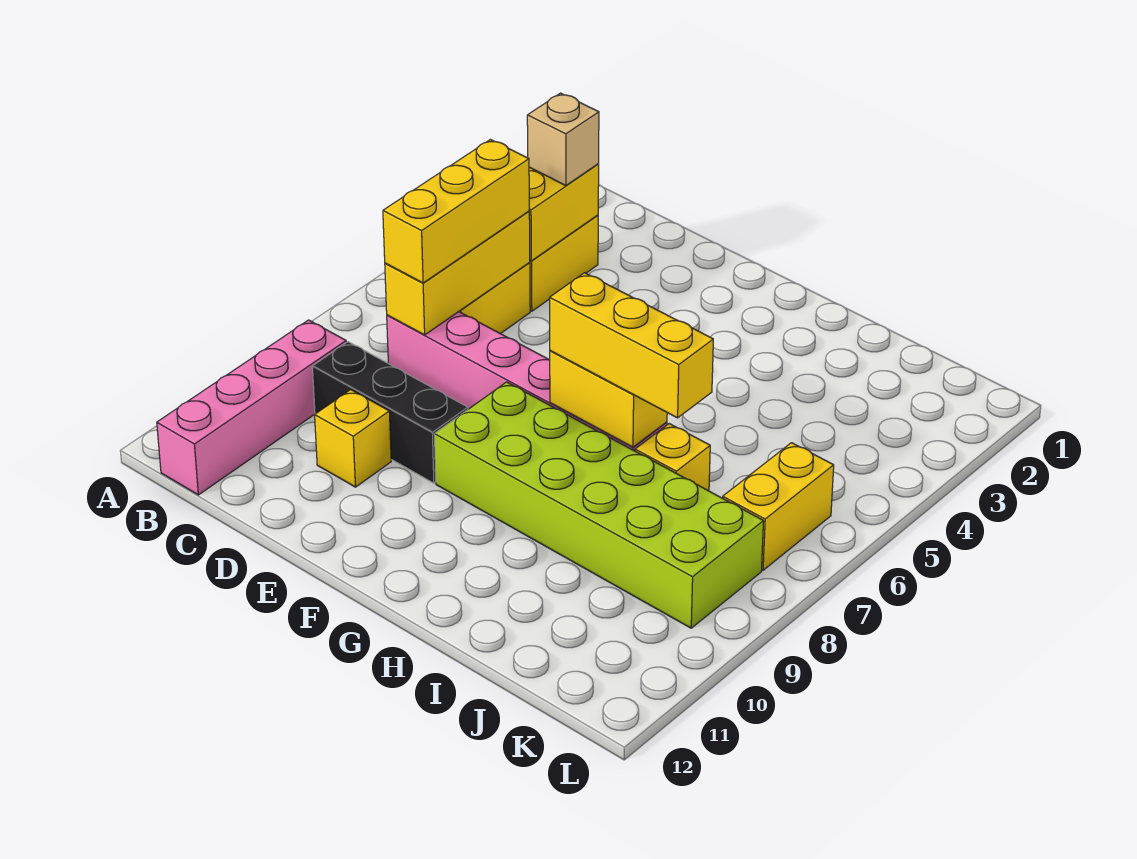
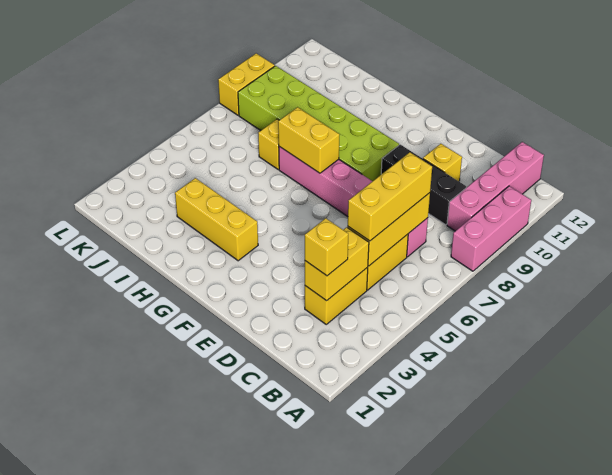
none -> pink brick A8:A10 level 1
tan brick C3 level 3 -> yellow brick C3 level 3
yellow brick G7:I7 level 3 -> yellow brick G3:I3 level 1
yellow brick K6:K7 level 1 -> yellow brick L8:L9 level 1

